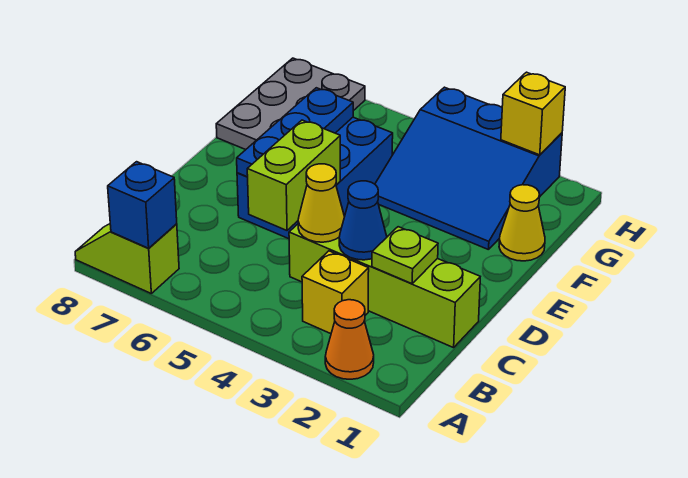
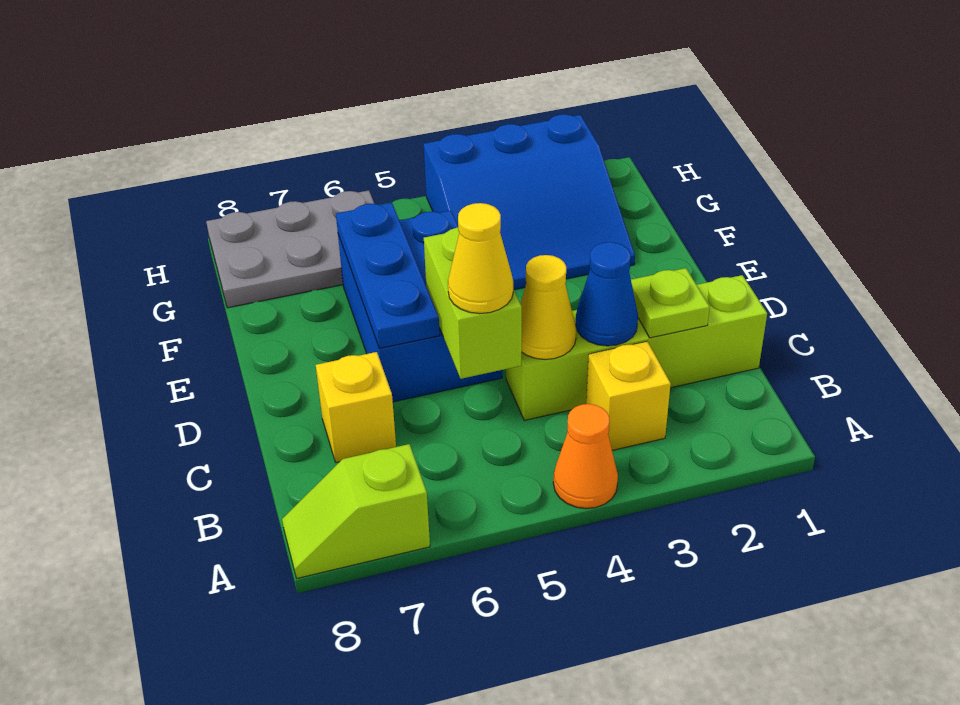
orange cone A2 level 1 -> orange cone A4 level 1
blue brick A7 level 2 -> none
yellow cone F1 level 1 -> yellow cone C5 level 3
grey plate F7:H8 level 1 -> grey plate G6:H8 level 1
yellow brick H2 level 2 -> yellow brick C7 level 1

